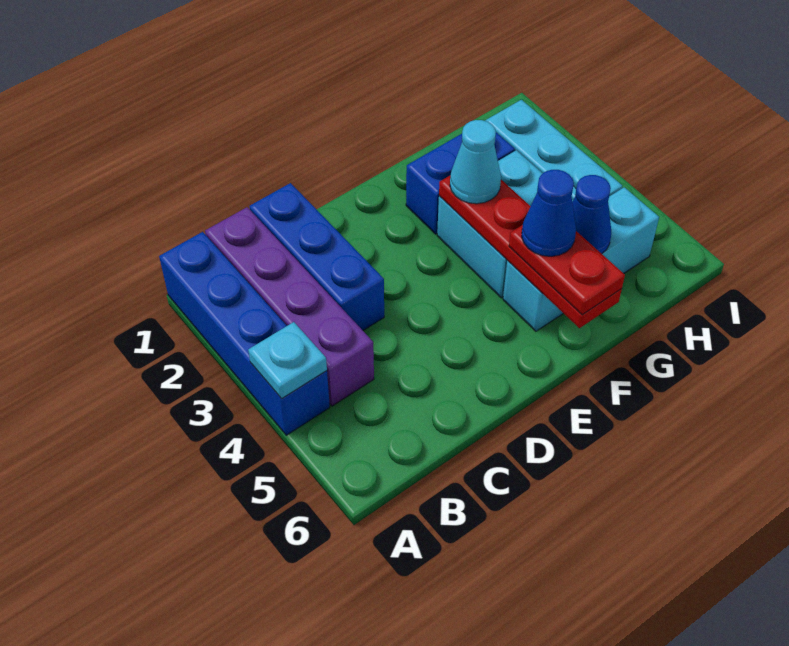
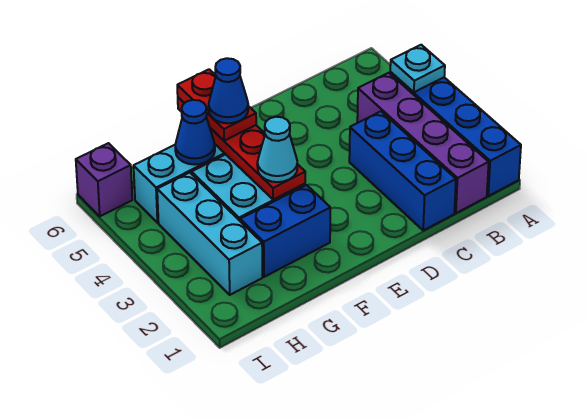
none -> purple brick I6 level 1

